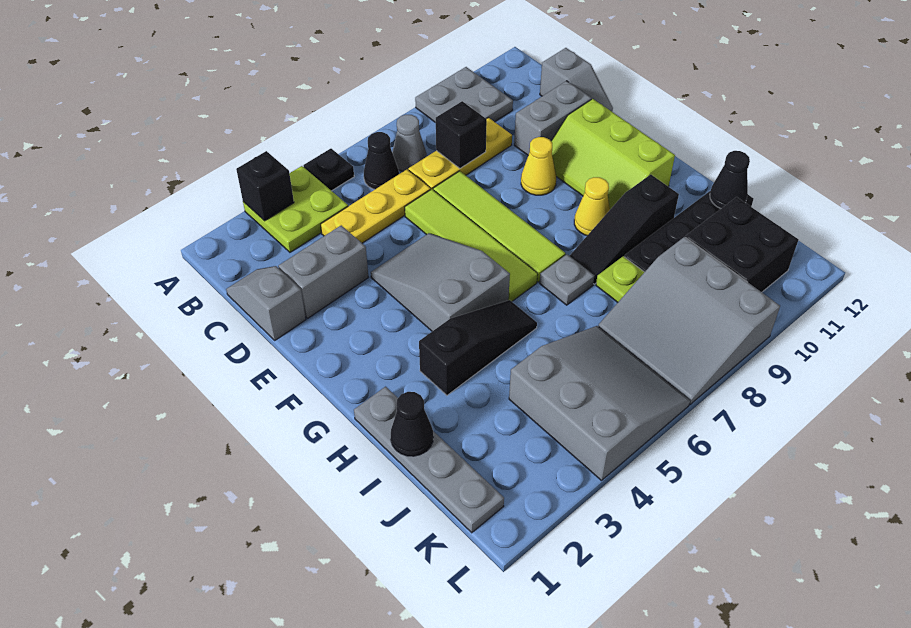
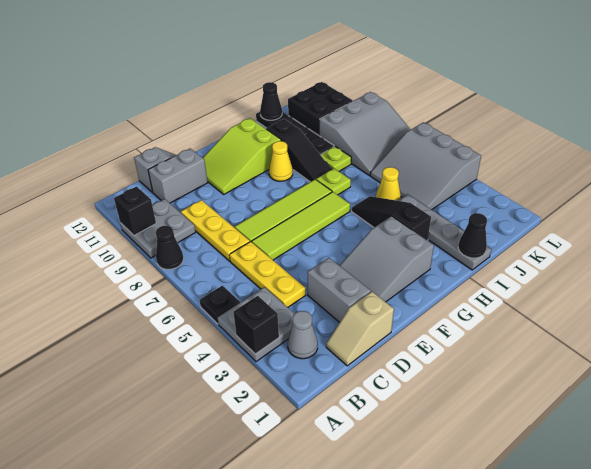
lime plate A3:B4 level 1 -> grey plate A3:B4 level 1
black cone B6 level 1 -> black cone A8 level 1
grey cone B7 level 1 -> grey cone B2 level 1
grey slope C1:D1 level 1 top D -> tan slope C1:D1 level 1 top D
black brick C8 level 2 -> black brick A10 level 2
grey brick D10:D11 level 1 -> grey brick C11:D11 level 1
grey slope E4:G5 level 1 top G -> grey slope E2:G3 level 1 top G
yellow cone E9 level 1 -> yellow cone I5 level 1
lime slope E10:G11 level 1 top 11 -> lime slope E10:G11 level 1 top G
grey plate H1:K1 level 1 -> grey plate I1:I4 level 1
grey plate H7 level 1 -> lime plate H7 level 1
grey slope J4:L6 level 1 top 4 -> grey slope J4:L6 level 1 top L

